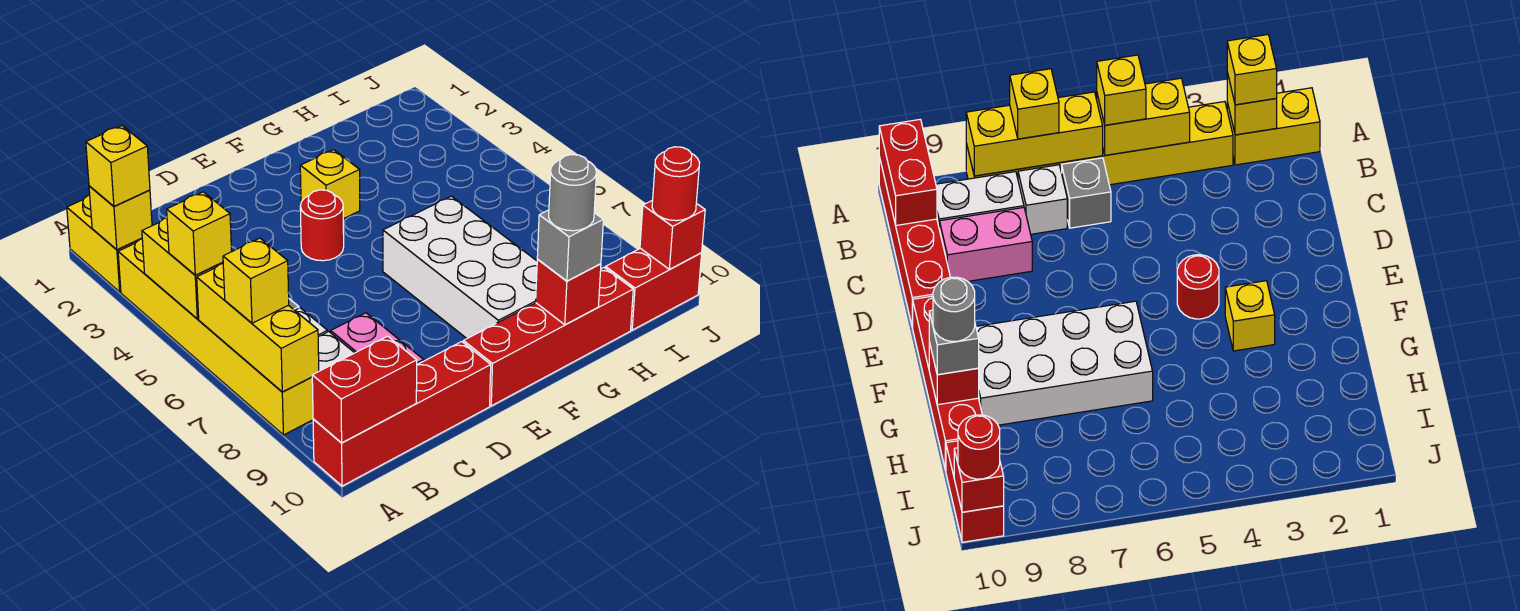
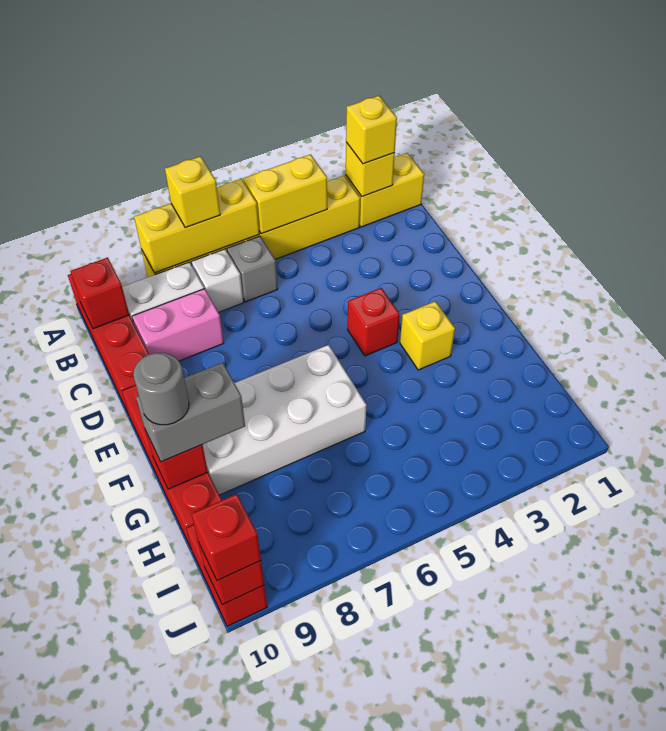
yellow brick A5 level 3 -> none
red brick A10:B10 level 2 -> red brick B10 level 2
red round brick E4 level 1 -> red brick E4 level 1
grey brick G10 level 3 -> grey brick G9:G10 level 3
red round brick J10 level 3 -> red brick J10 level 3

